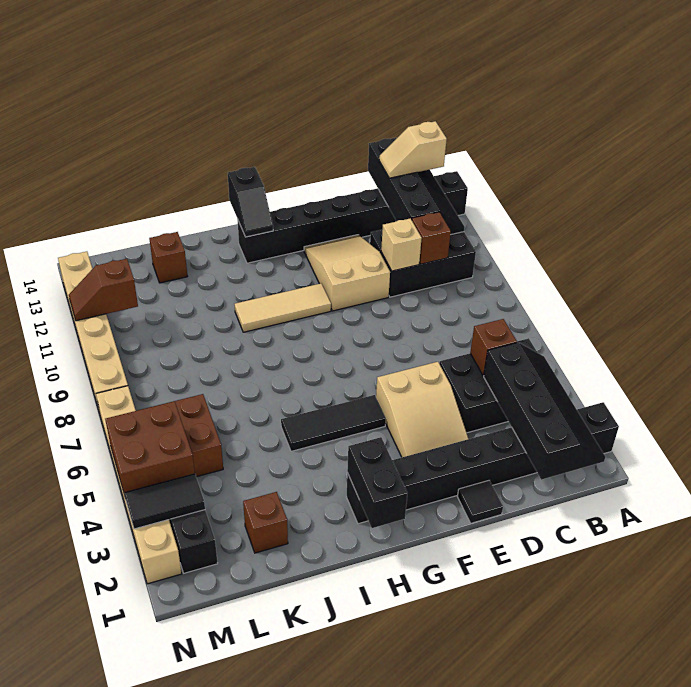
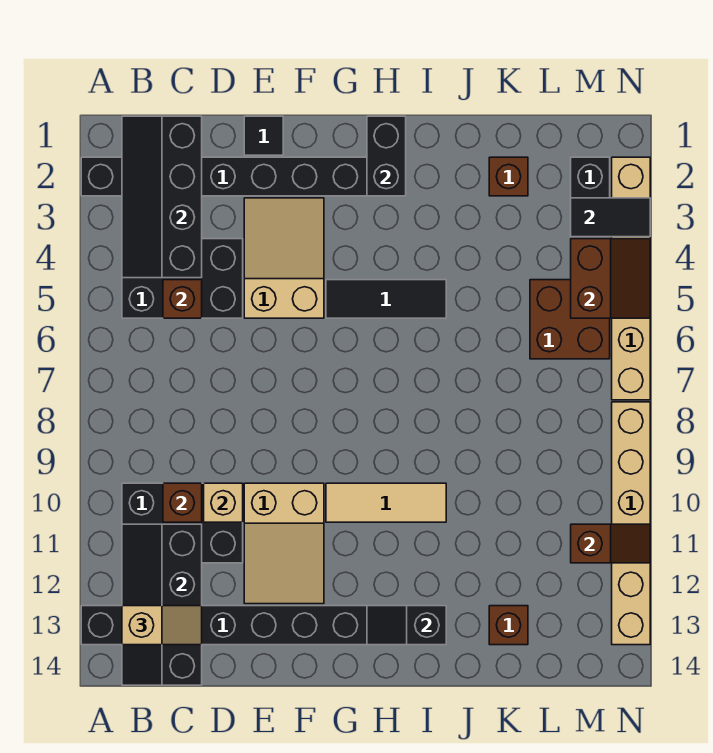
black slope H13:H14 level 2 top 14 -> black slope H13:I13 level 2 top I
brown brick M4:N5 level 2 -> brown slope M4:N5 level 2 top M

